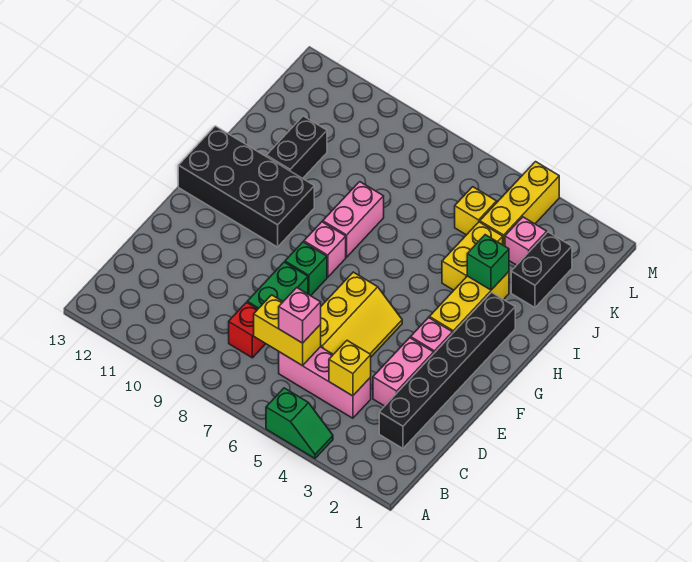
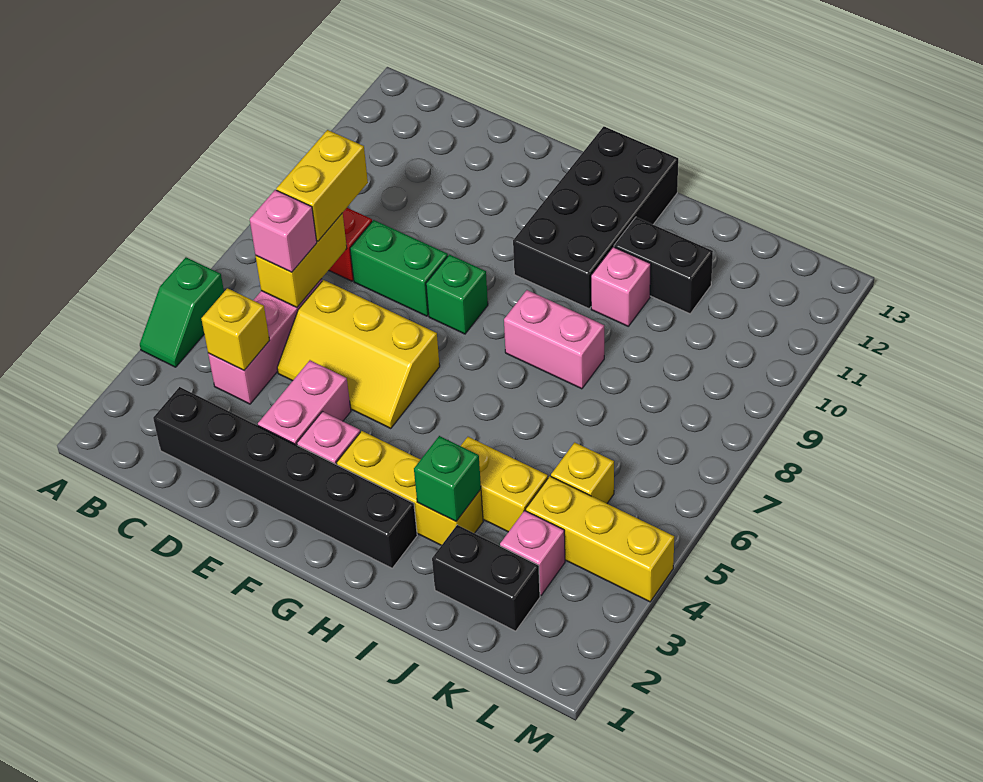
none -> yellow brick C7:C8 level 3
pink brick D3:E3 level 1 -> pink brick E3:E4 level 1
pink brick G8 level 1 -> pink brick I10 level 1

